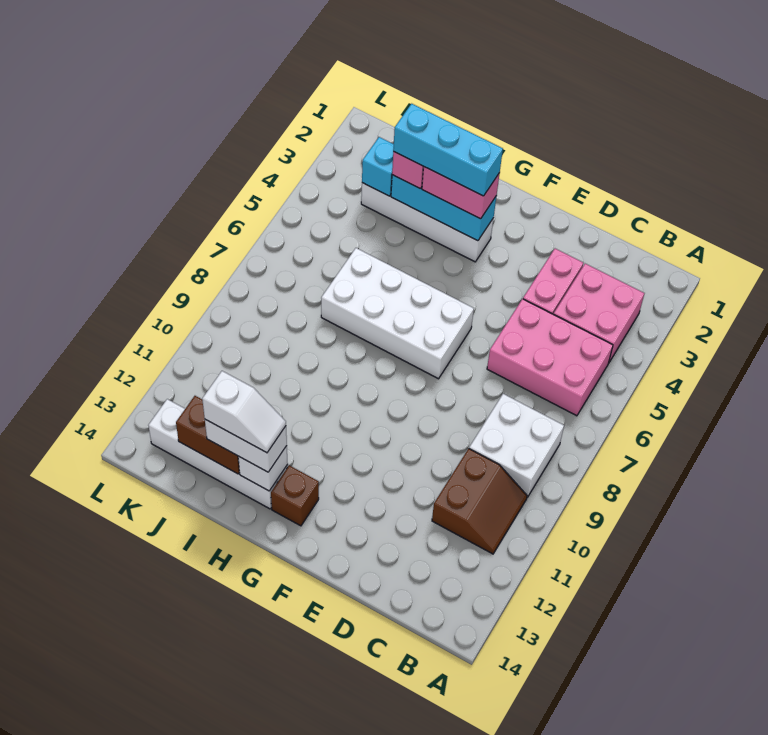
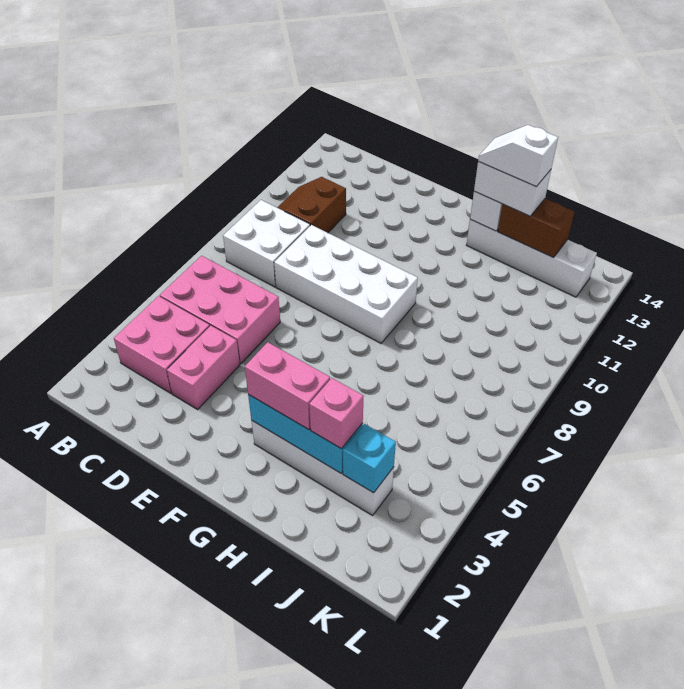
white brick F6:I7 level 1 -> white brick D8:G9 level 1
cyan brick G3:I3 level 4 -> none
brown brick G13 level 1 -> none

